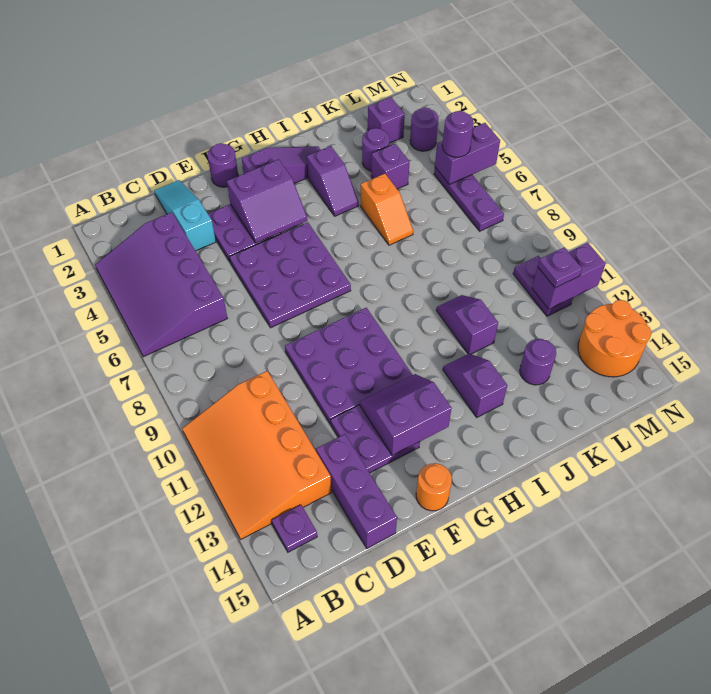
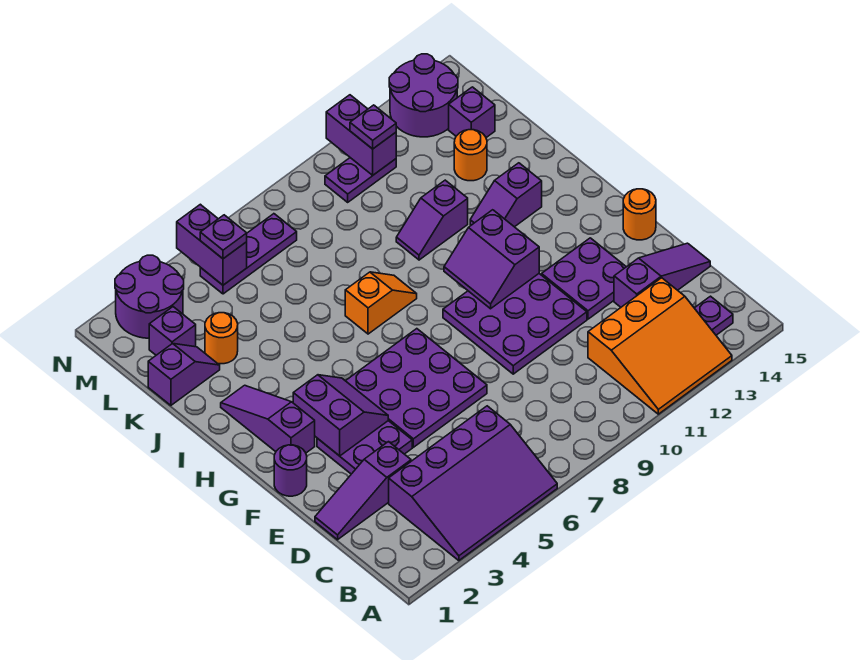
orange slope A10:C13 level 1 top C -> orange slope A11:C13 level 1 top C
cyan slope D1:D3 level 1 top 3 -> purple slope D1:D3 level 1 top 3
purple brick D13:D15 level 1 -> purple slope D13:D15 level 1 top 13
purple slope F12:G13 level 2 top 13 -> purple slope G10:H11 level 2 top 11
purple slope I3:I4 level 1 top 3 -> purple slope K1:K2 level 1 top 1
orange slope J5:J6 level 1 top 5 -> orange slope I7:I8 level 1 top 7
purple round brick K3 level 1 -> orange round brick K3 level 1
purple brick K4 level 1 -> purple brick L14 level 1
purple round brick K13 level 1 -> orange round brick K13 level 1
purple round brick M3 level 1 -> purple round brick M2:N3 level 1
purple round brick M5 level 3 -> purple plate M5 level 3
orange round brick M13:N14 level 1 -> purple round brick M13:N14 level 1

